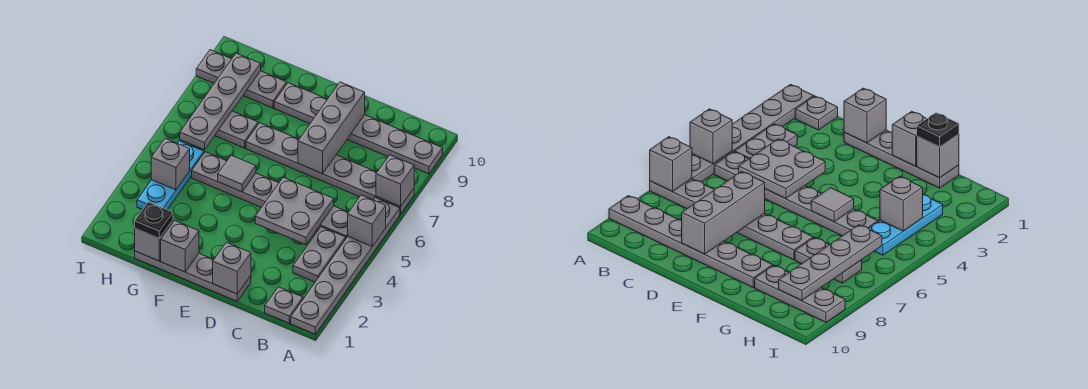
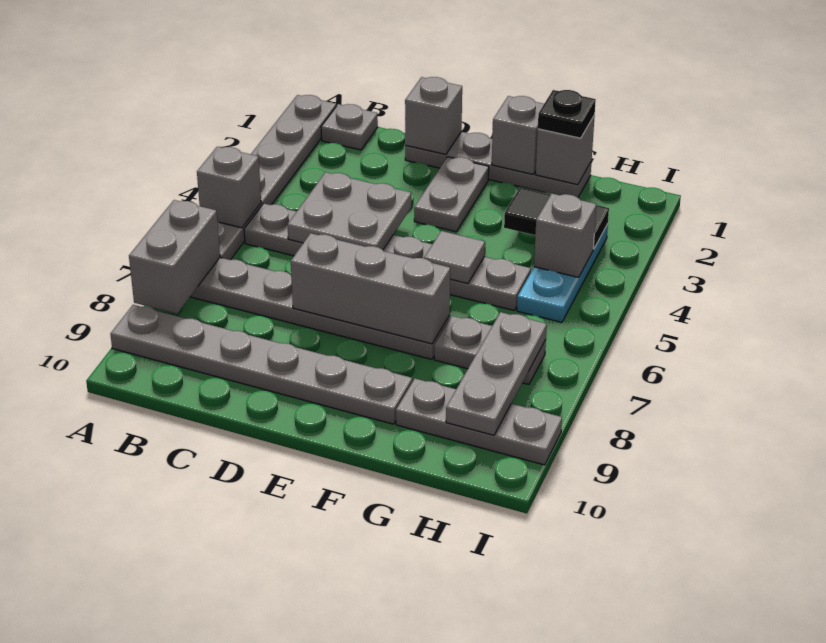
grey brick A7 level 2 -> grey brick A7:A8 level 2
grey plate B3:B4 level 1 -> grey plate E2:E3 level 1
grey brick D7:D9 level 2 -> grey brick D7:F7 level 2
none -> black tile G3:H3 level 2
grey plate H6:H9 level 2 -> grey plate H7:H9 level 2

